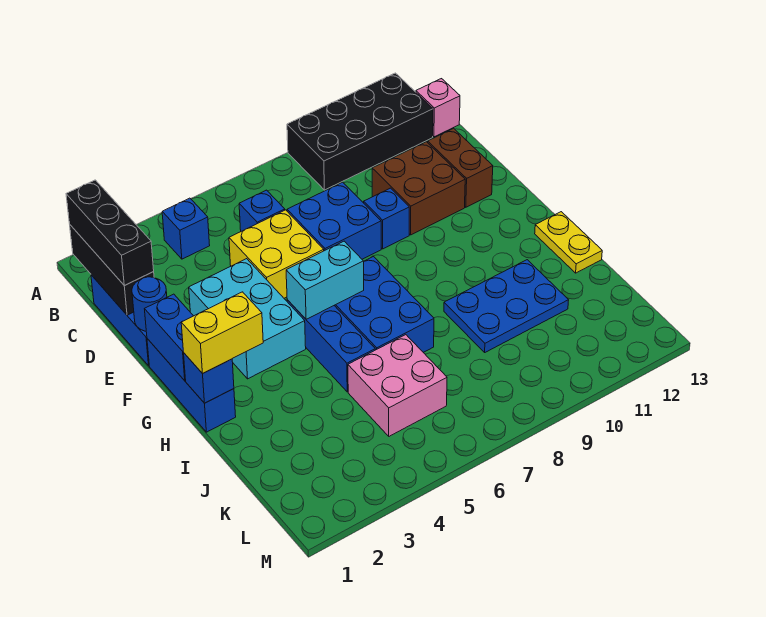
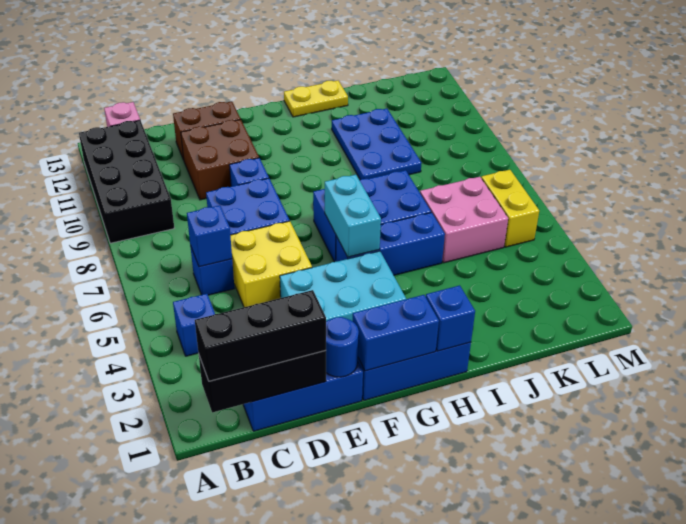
none -> blue brick C6 level 2
yellow brick H1:H2 level 3 -> yellow brick L5:L6 level 1

